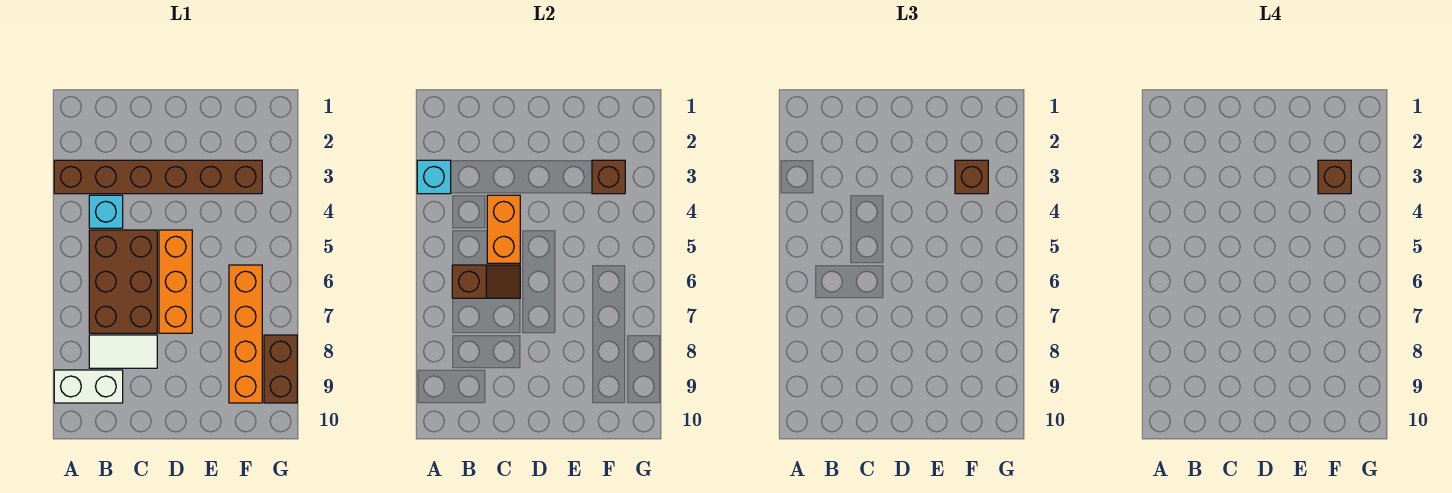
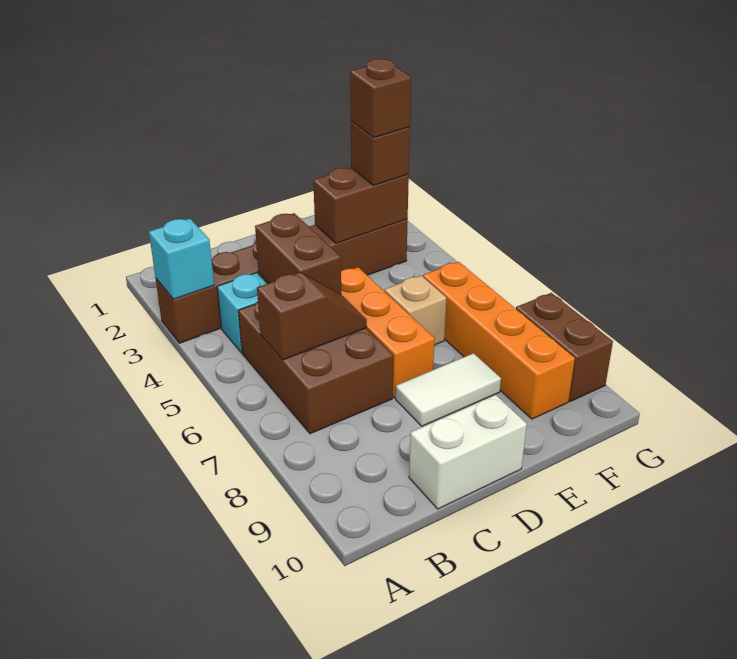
white brick A9:B9 level 1 -> white brick C10:D10 level 1
white tile B8:C8 level 1 -> white tile D8:E8 level 1
orange brick C4:C5 level 2 -> brown brick C4:C5 level 2
none -> tan brick E6 level 1
brown brick F3 level 2 -> brown brick E3:F3 level 2

